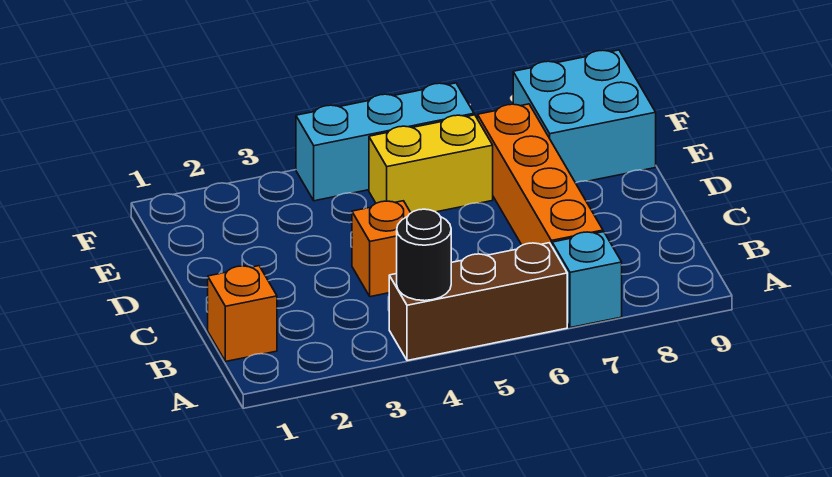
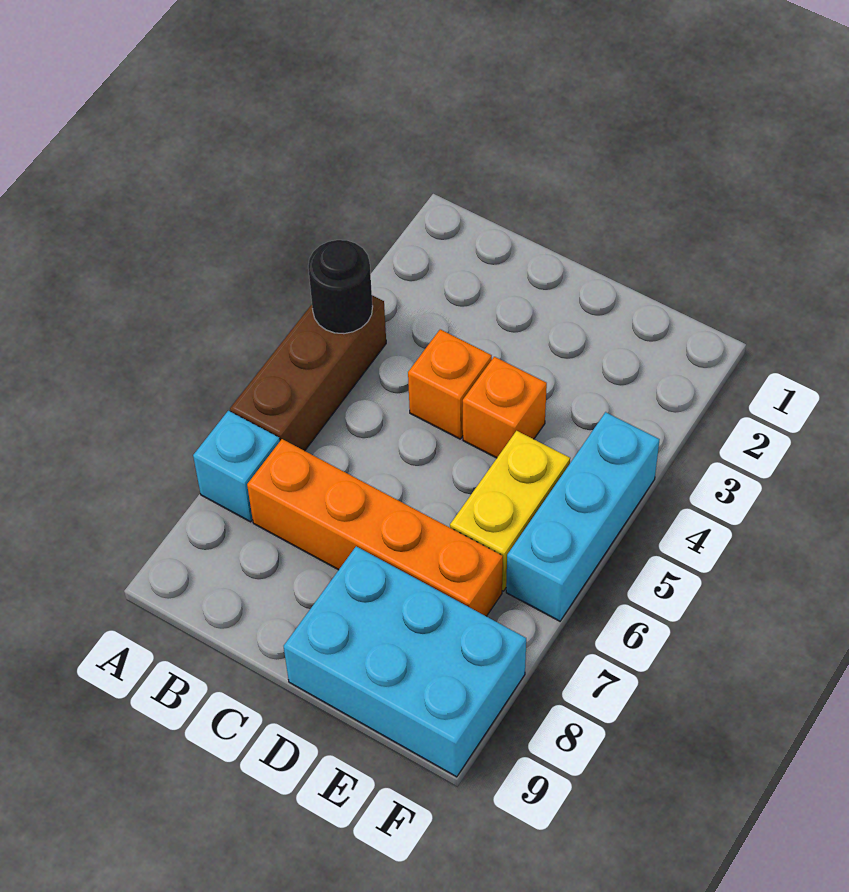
orange brick B1 level 1 -> orange brick D4 level 1
cyan brick E8:F9 level 1 -> cyan brick D8:F9 level 1

